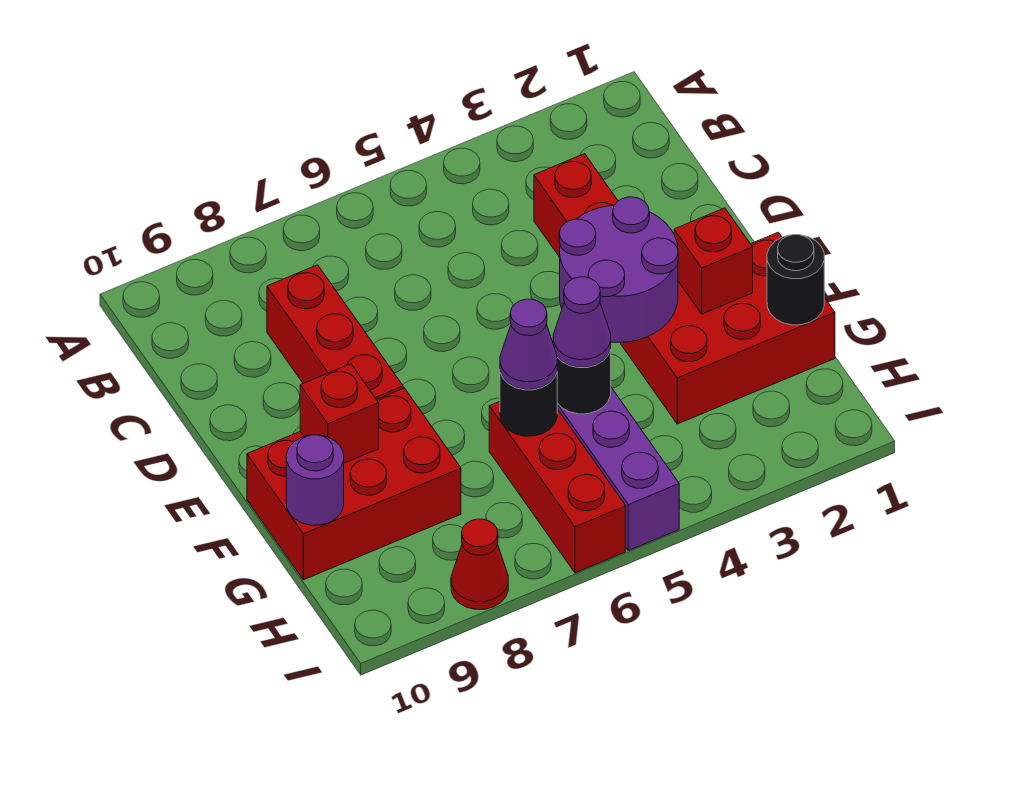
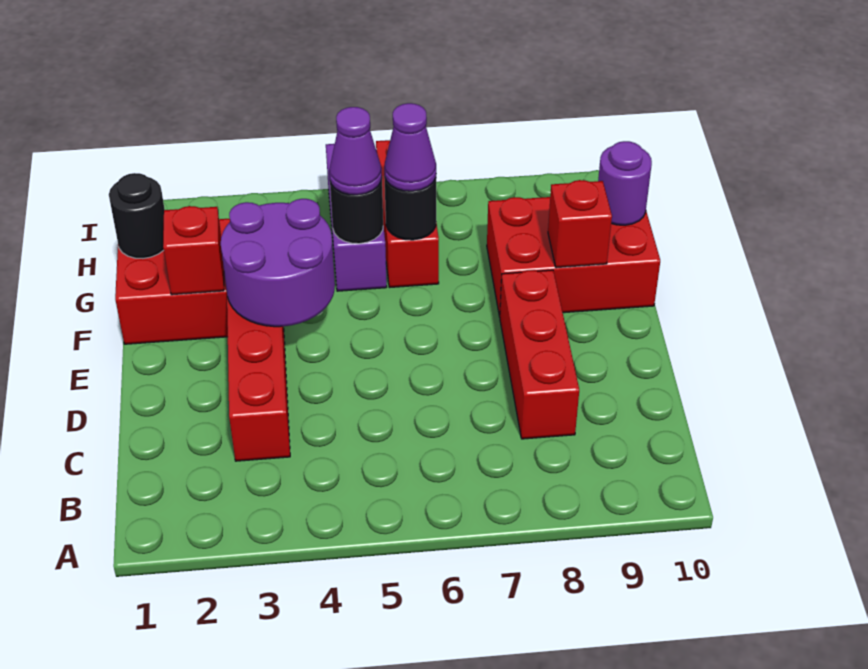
red cone I8 level 1 -> none

